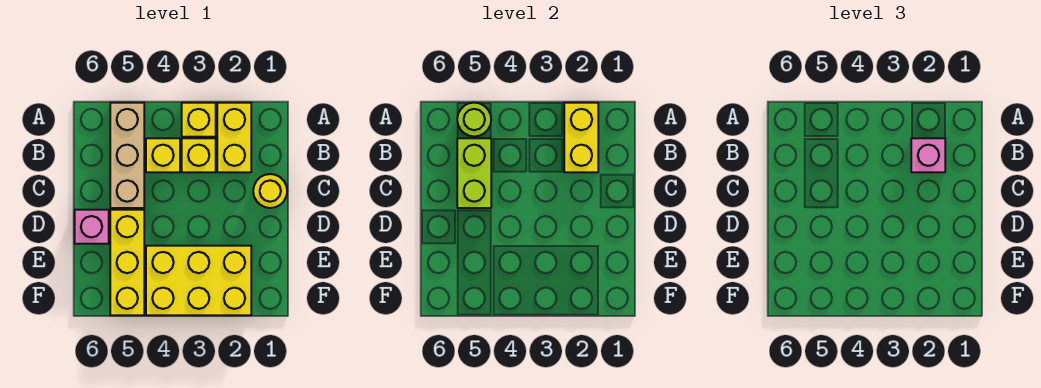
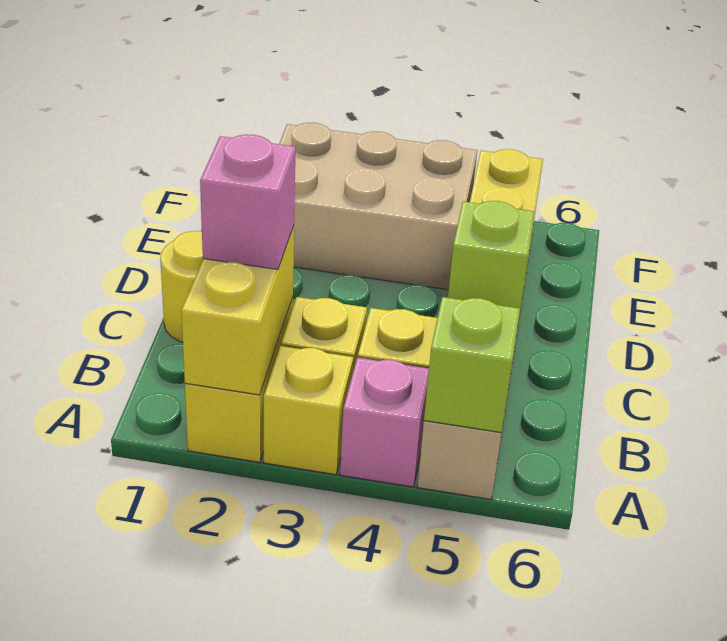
lime round brick A5 level 2 -> lime brick A5 level 2
lime brick B5:C5 level 2 -> lime brick C5 level 2
pink brick D6 level 1 -> pink brick A4 level 1
yellow brick E2:F4 level 1 -> tan brick E2:F4 level 1

